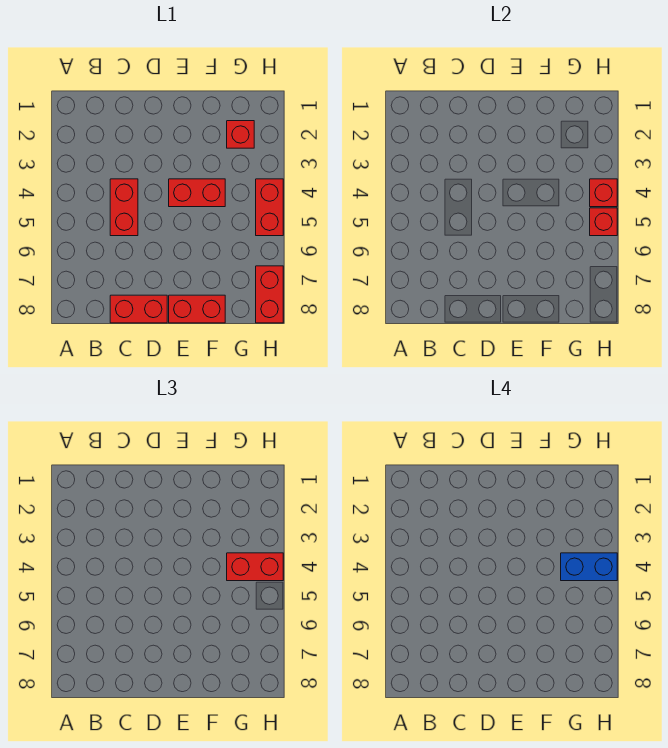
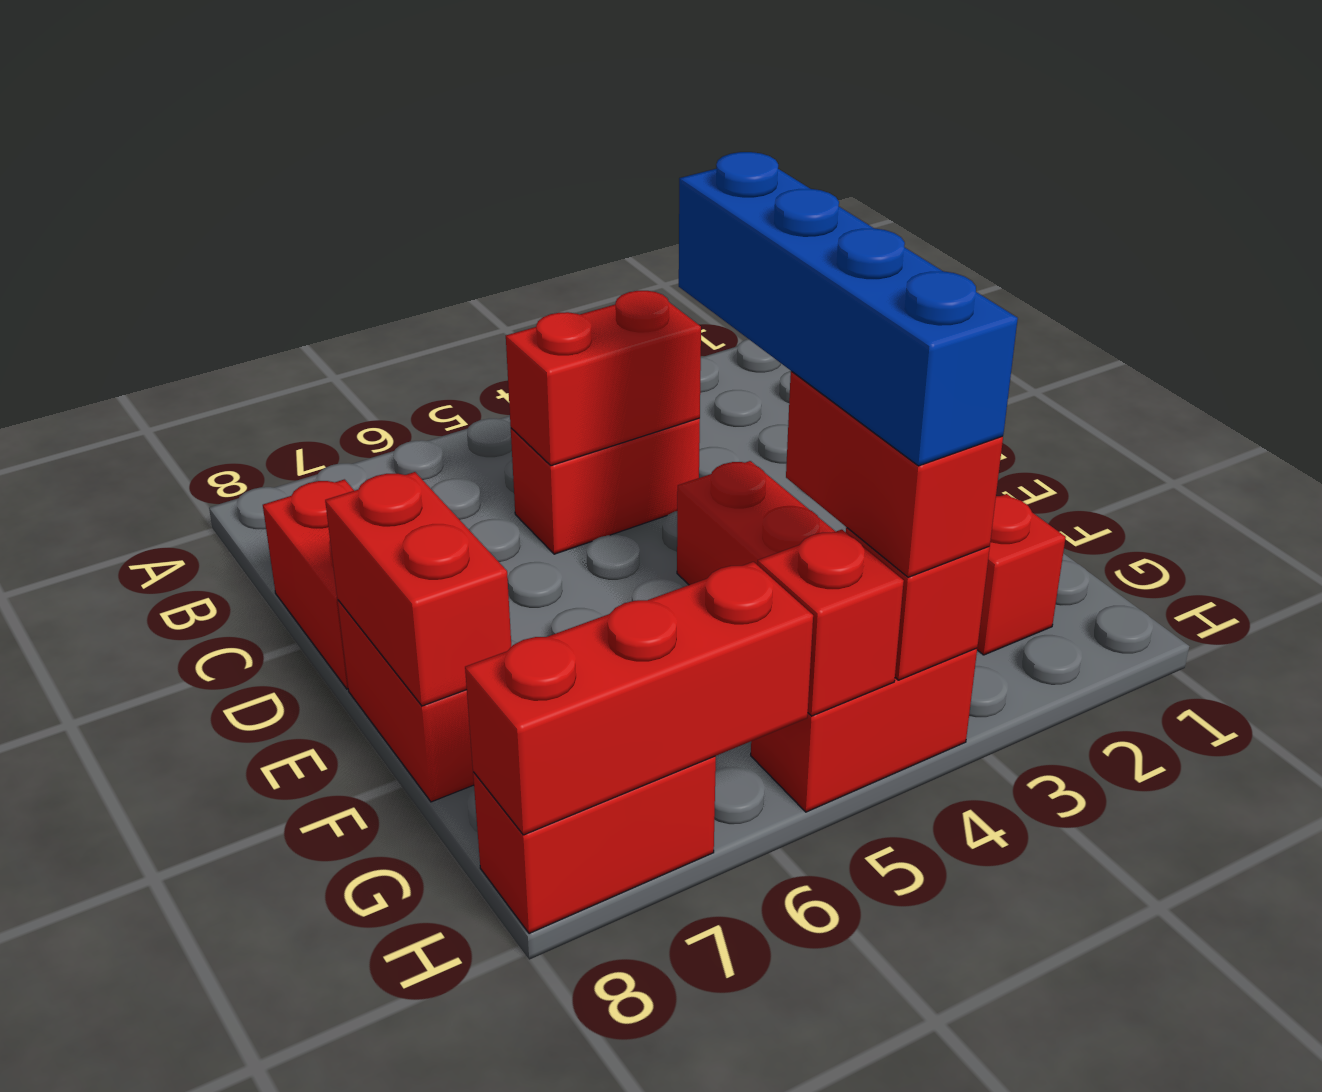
none -> red brick C4:C5 level 2
none -> red brick E8:F8 level 2
blue brick G4:H4 level 4 -> blue brick E4:H4 level 4
none -> red brick H6:H8 level 2

